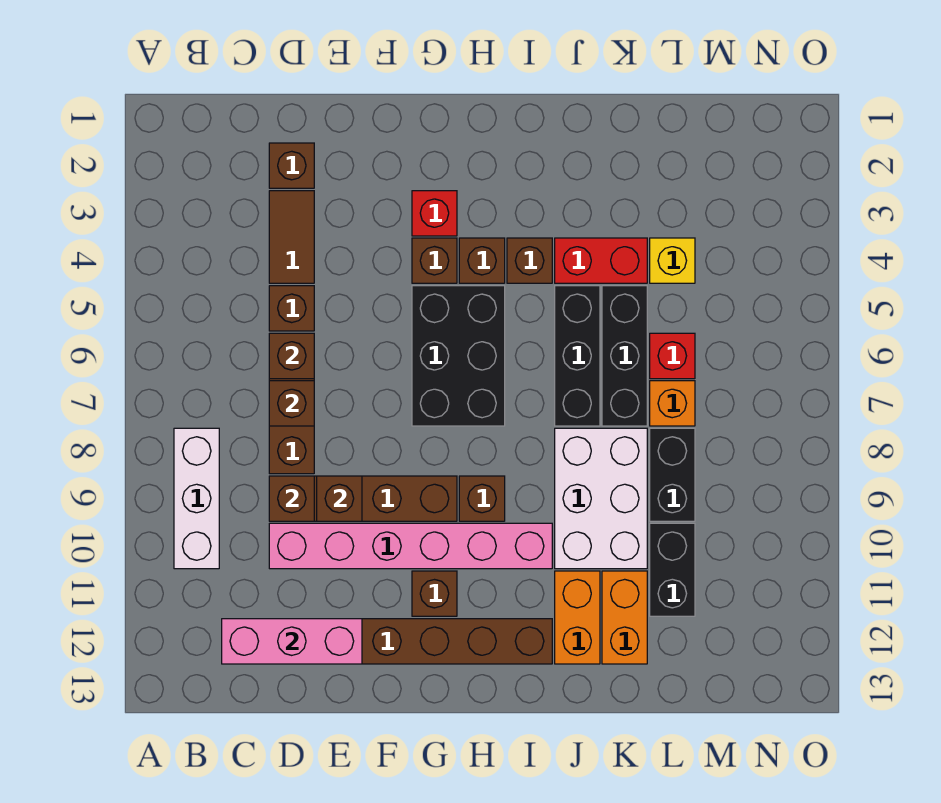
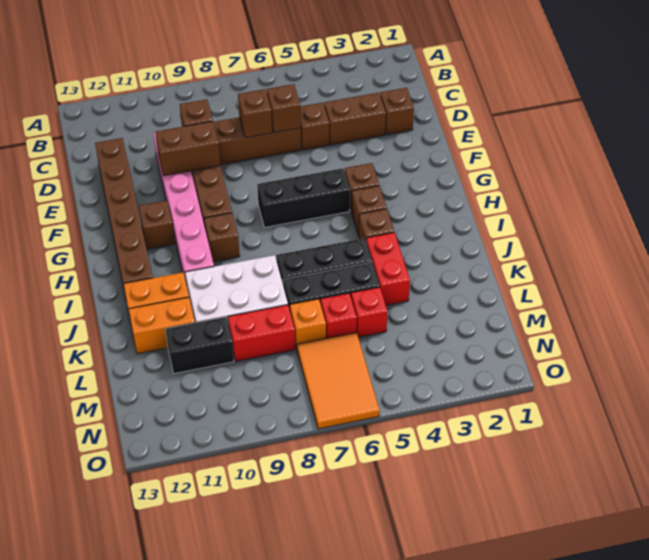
white brick B8:B10 level 1 -> none
pink brick C12:E12 level 2 -> none
brown tile D3:D4 level 1 -> brown brick D3:D4 level 1
brown brick E9 level 2 -> brown brick E9:E10 level 2
red brick G3 level 1 -> red brick L5 level 1
black brick G5:H7 level 1 -> black brick G5:G7 level 1
yellow brick L4 level 1 -> none
black brick L8:L9 level 1 -> red brick L8:L9 level 1
none -> orange tile M6:O7 level 1

